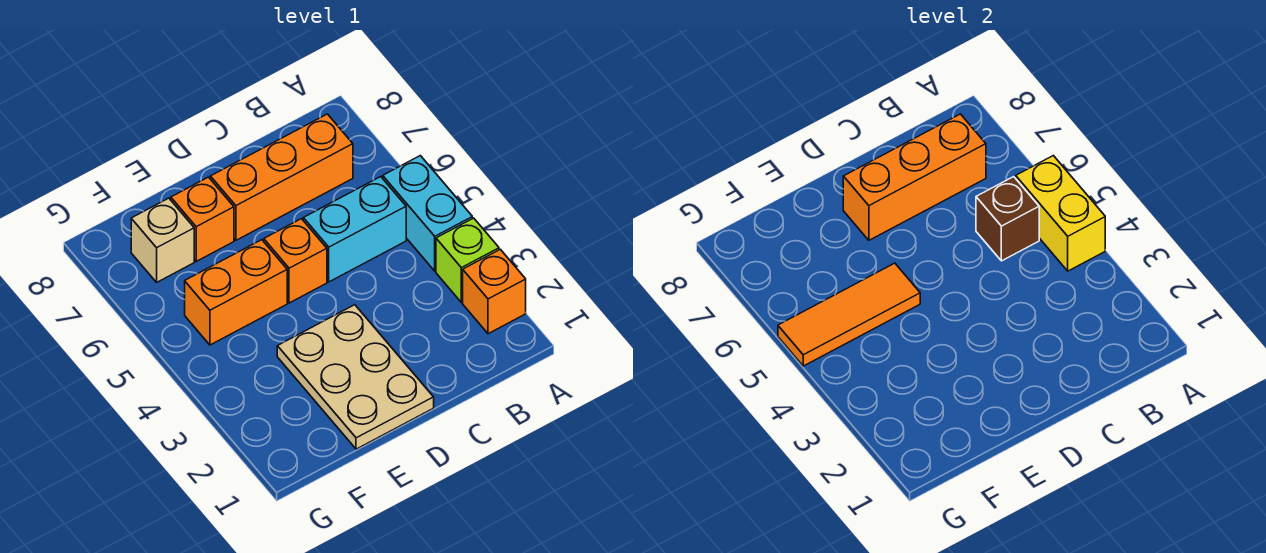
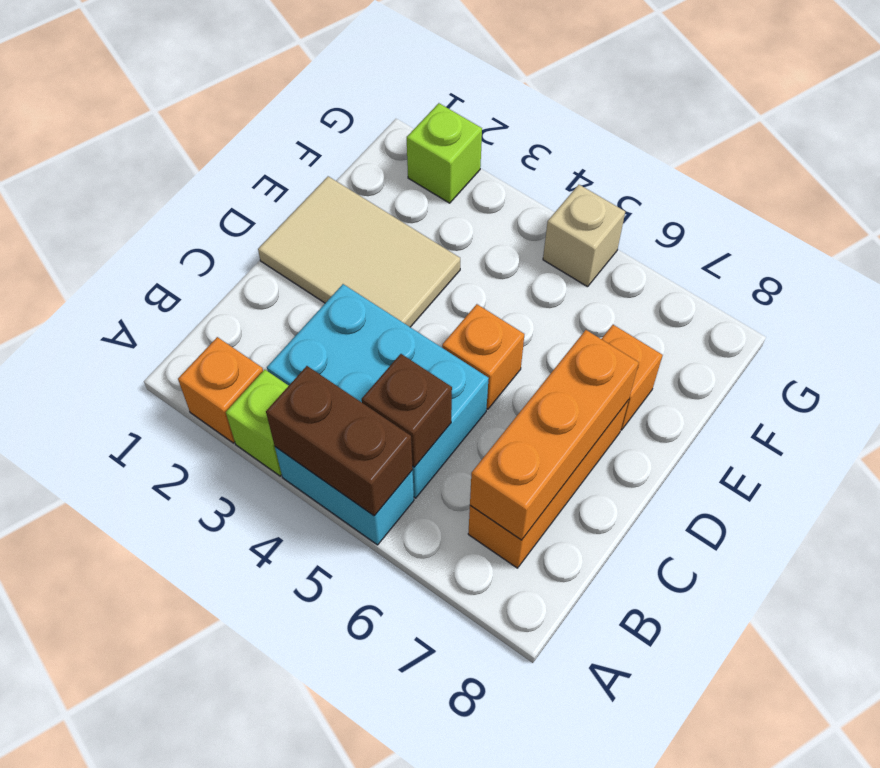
yellow brick A4:A5 level 2 -> brown brick A4:A5 level 2
cyan brick B5:C5 level 1 -> cyan brick B3:C5 level 1
tan plate D1:E3 level 1 -> tan tile D1:E3 level 1
orange brick E5:F5 level 1 -> none
orange tile E5:G5 level 2 -> none
tan brick F7 level 1 -> tan brick G5 level 1
none -> lime brick G2 level 1

